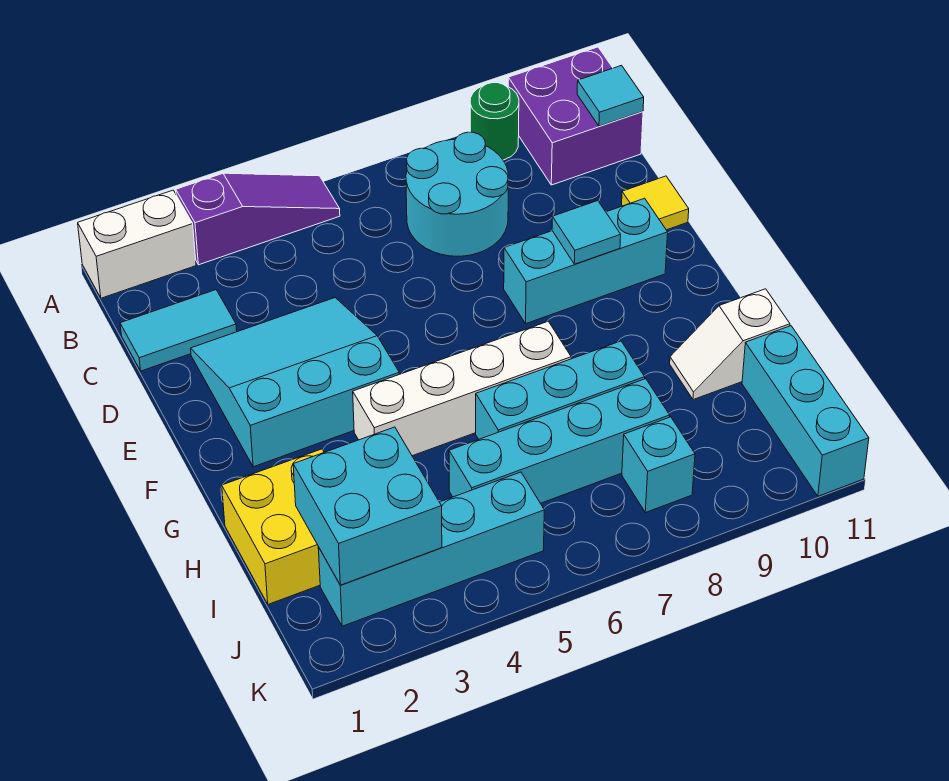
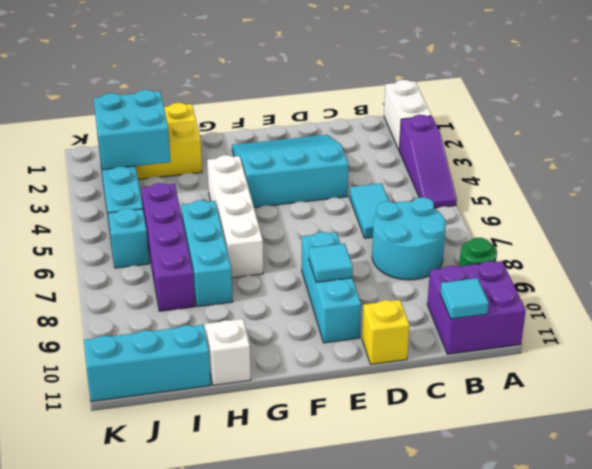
cyan tile C1:C2 level 1 -> cyan tile C5:C6 level 1
cyan slope D2:F4 level 1 top F -> cyan slope D2:F4 level 1 top 4
yellow tile D11 level 1 -> yellow brick D11 level 1
cyan brick I5:I8 level 1 -> purple brick I5:I8 level 1
cyan brick J8 level 1 -> cyan brick J6 level 1

